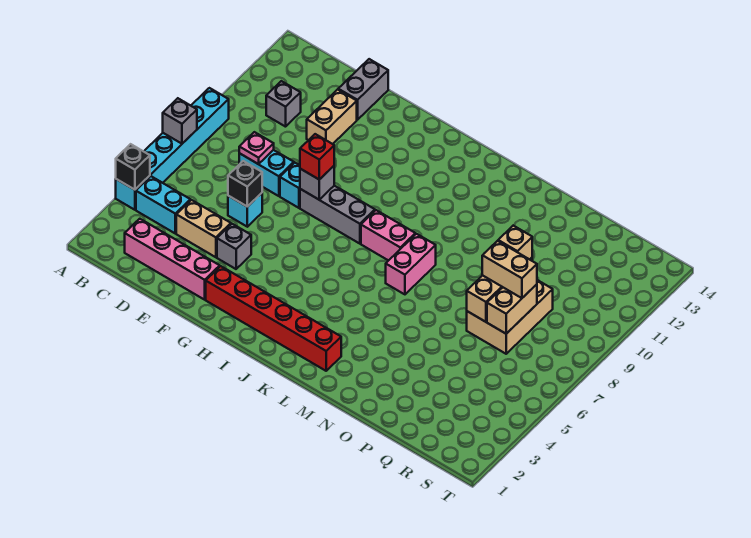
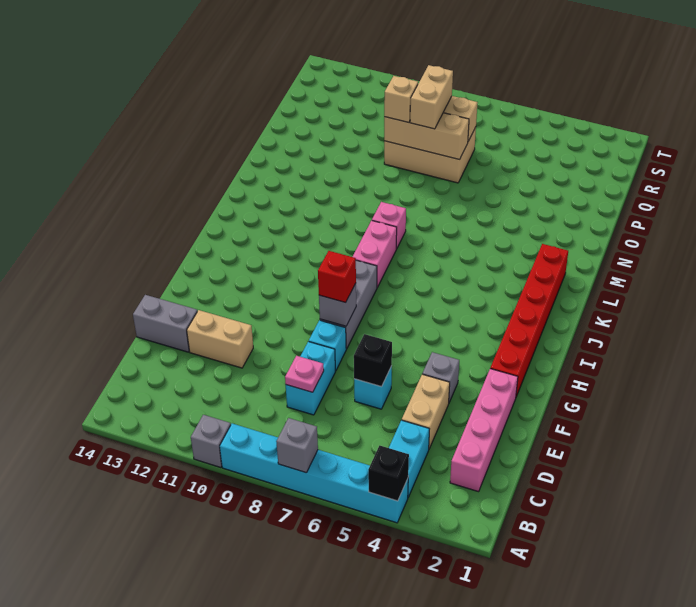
grey brick C11 level 1 -> grey brick A10 level 1
pink brick L7:L8 level 1 -> pink brick L8 level 1

